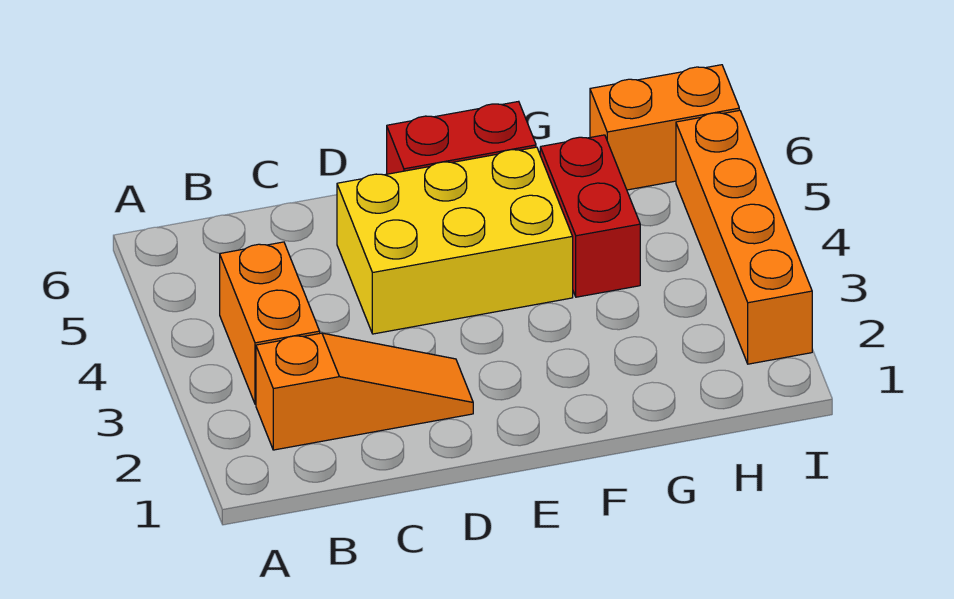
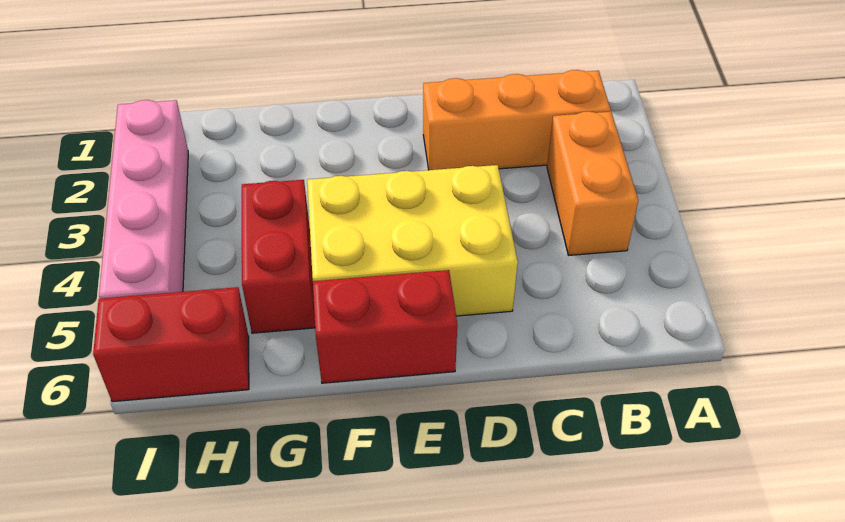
orange slope B2:D2 level 1 top B -> orange brick B2:D2 level 1
orange brick H6:I6 level 1 -> red brick H6:I6 level 1
orange brick I2:I5 level 1 -> pink brick I2:I5 level 1

